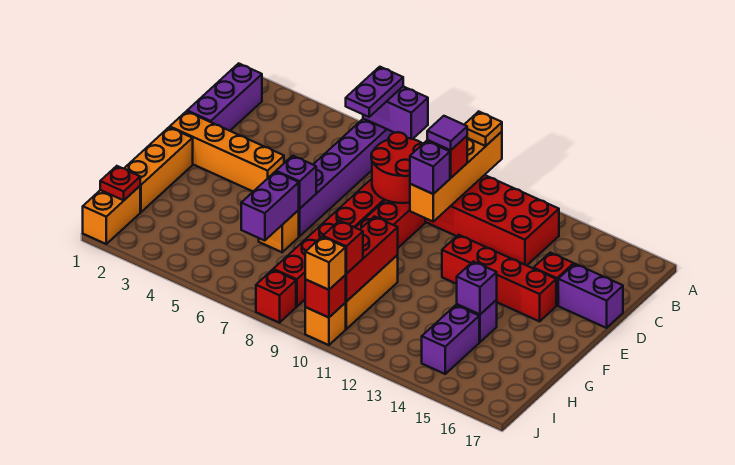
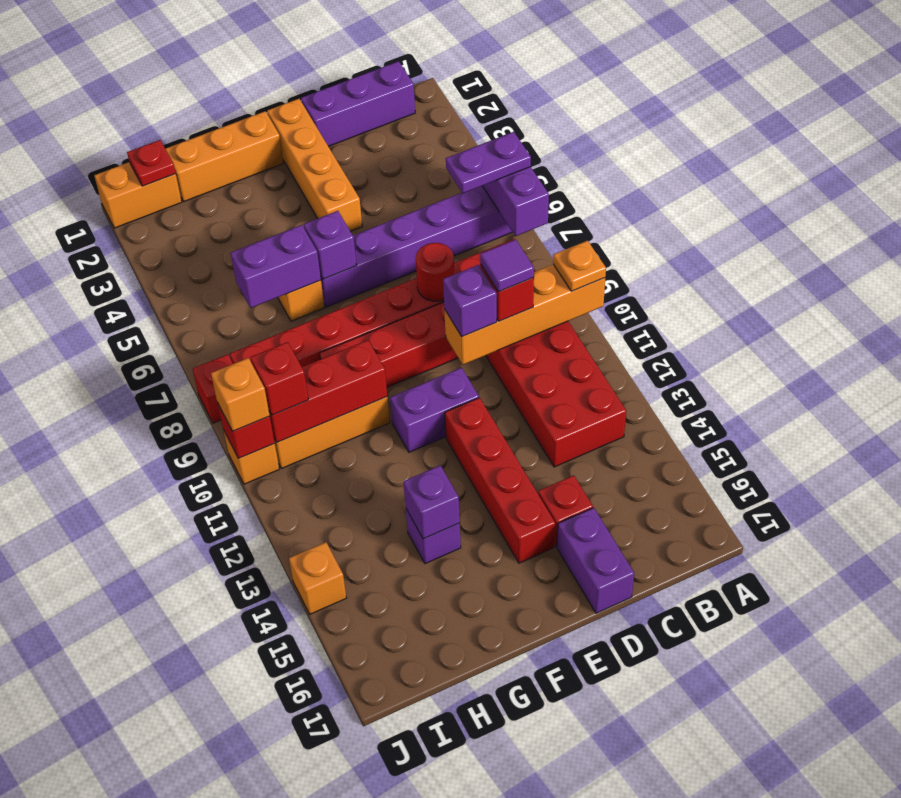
red round brick C8:D9 level 2 -> red round brick D8 level 2
purple brick H14:I14 level 1 -> purple brick E11:F11 level 1
none -> orange brick J14 level 1

